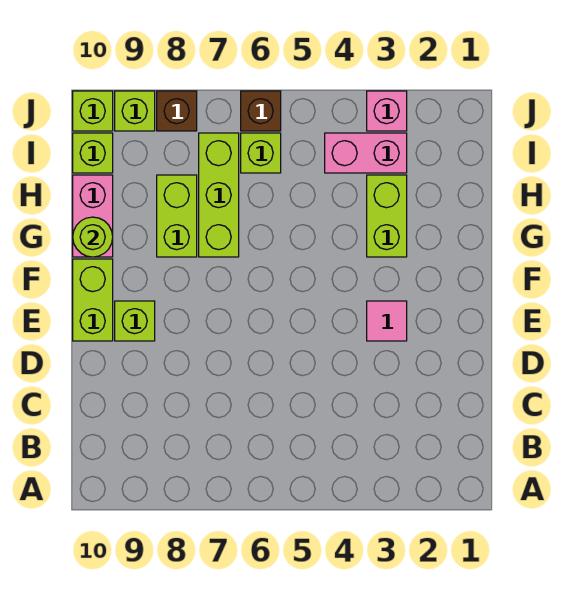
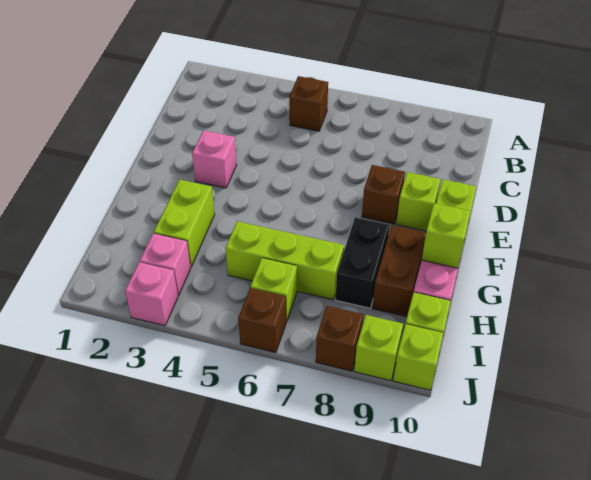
none -> brown brick B5 level 1
pink tile E3 level 1 -> pink brick E3 level 1
none -> brown brick E8 level 1
lime brick G7:I7 level 1 -> lime brick H5:H7 level 1
lime brick G8:H8 level 1 -> black brick G8:H8 level 1
none -> brown brick G9:H9 level 1
lime round brick G10 level 2 -> lime brick G10 level 2
pink brick I3:I4 level 1 -> pink brick I3 level 1

